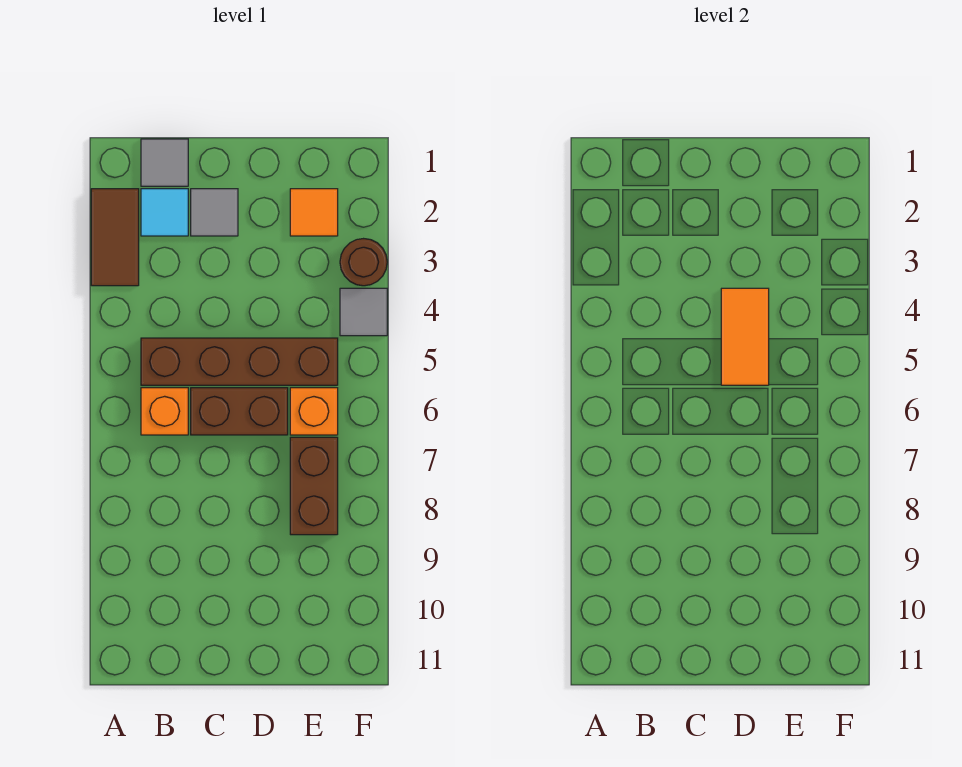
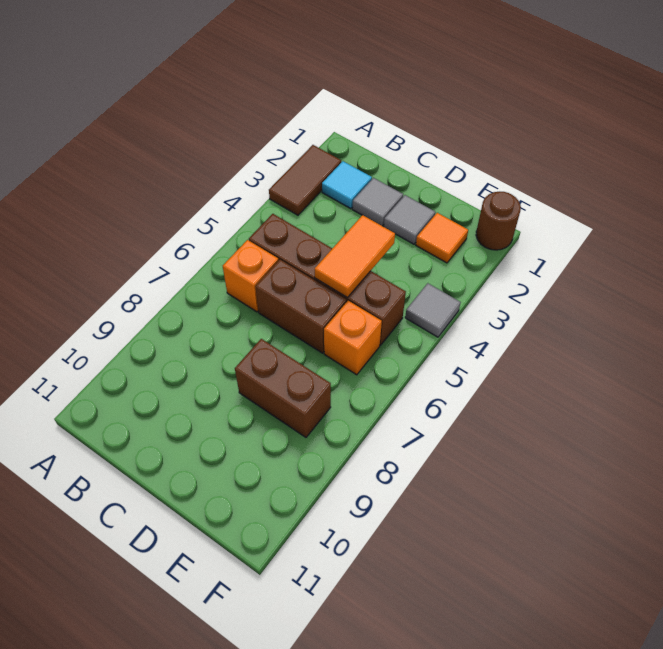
grey tile B1 level 1 -> grey tile D2 level 1
brown brick E7:E8 level 1 -> brown brick D8:E8 level 1
brown round brick F3 level 1 -> brown round brick F1 level 1

